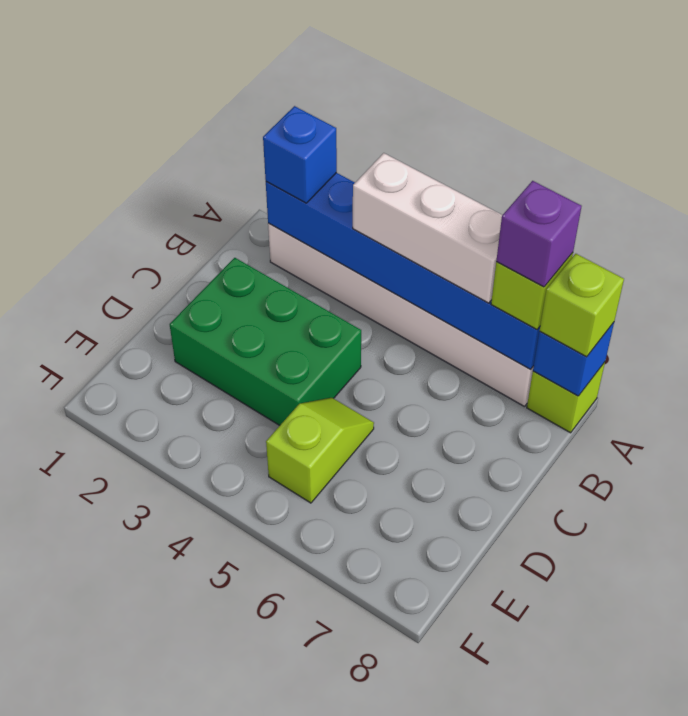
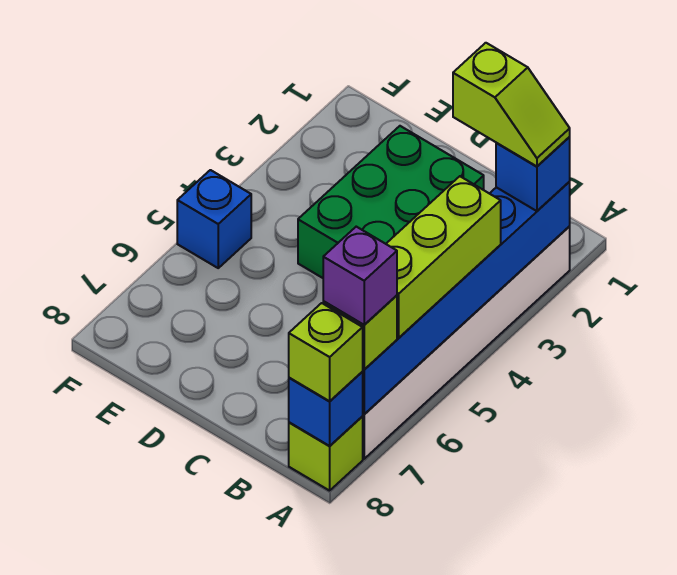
white brick A4:A6 level 3 -> lime brick A4:A6 level 3
lime slope D5:E5 level 1 top E -> lime slope A2:B2 level 4 top B
none -> blue brick F5 level 1

